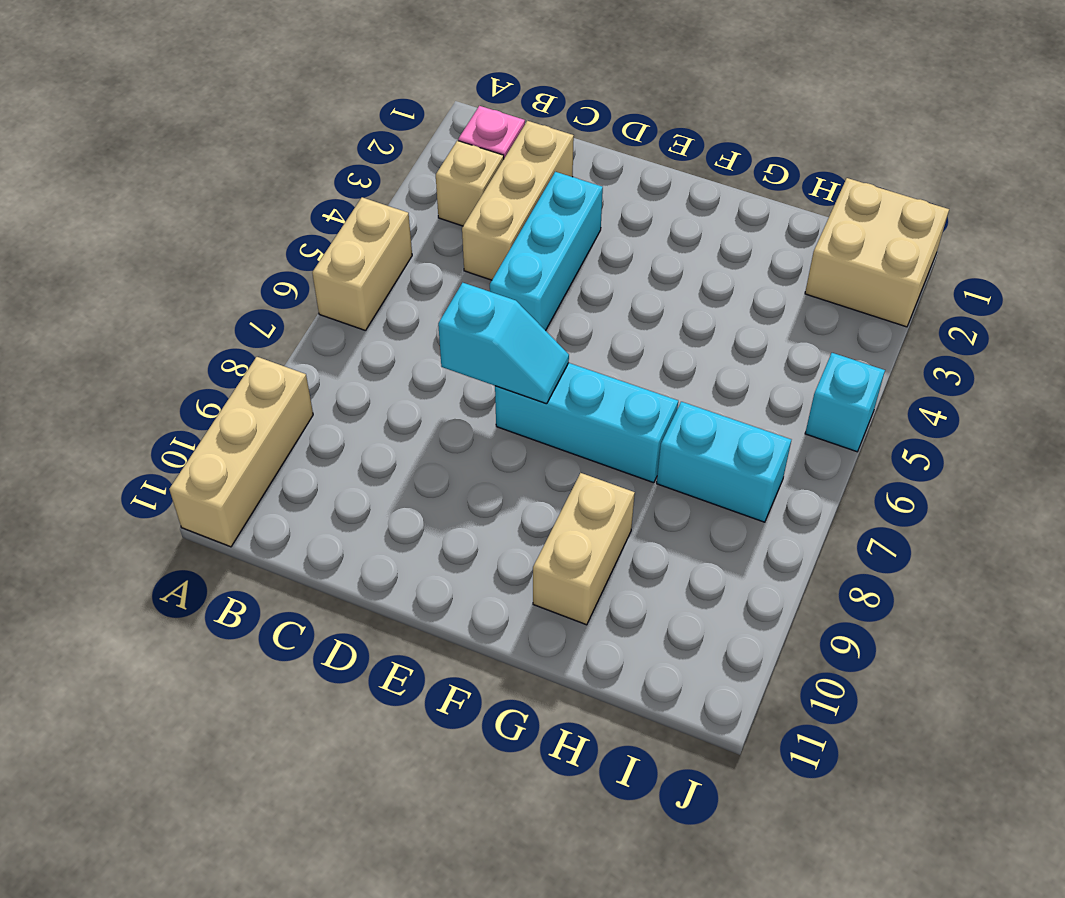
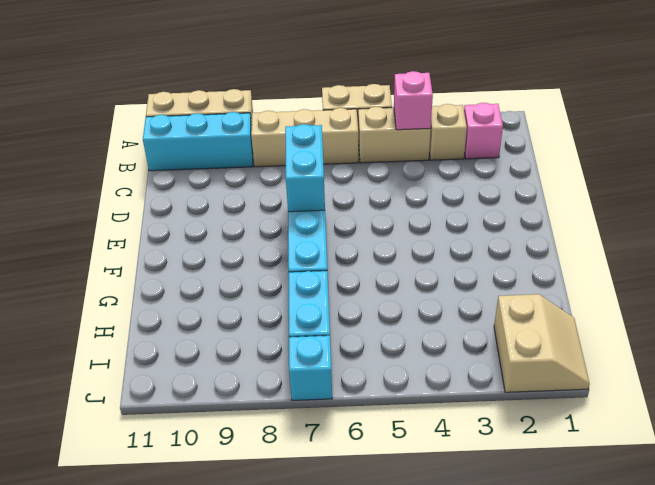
none -> pink brick B4 level 2
tan brick C2:C4 level 1 -> tan brick B6:B8 level 1
cyan brick D3:D5 level 1 -> cyan brick B9:B11 level 1
cyan slope D7:E7 level 2 top D -> cyan brick D7:E7 level 2
tan brick G9:G10 level 1 -> tan brick B4:B5 level 1
tan brick I1:J2 level 1 -> tan slope I1:J2 level 1 top 2
cyan brick J5 level 1 -> cyan brick J7 level 1

